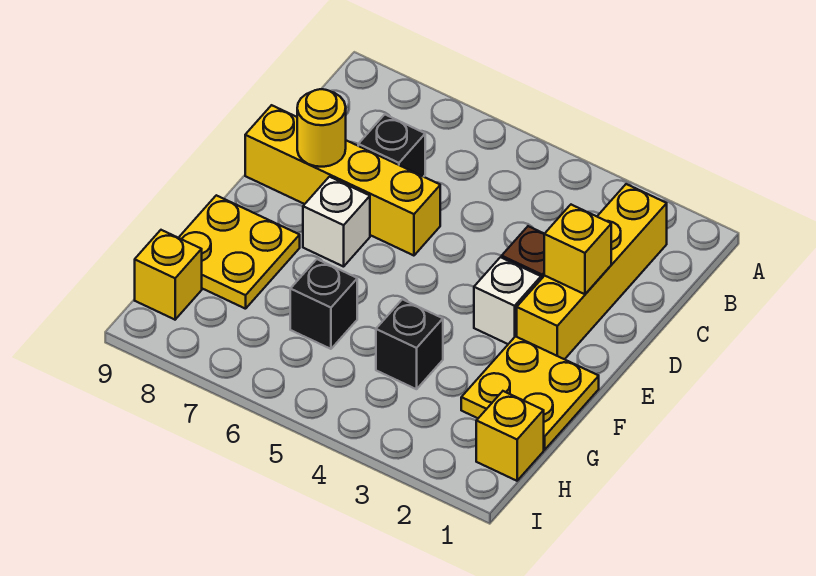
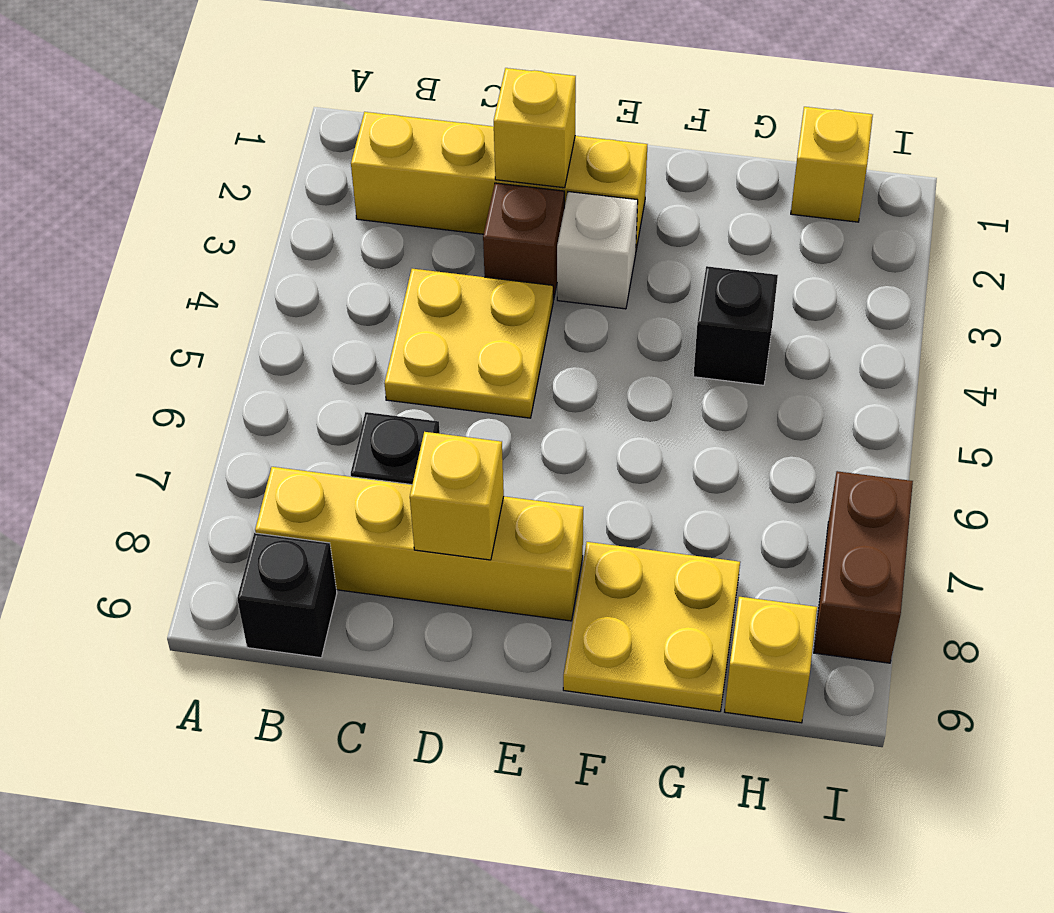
yellow brick D6:D9 level 1 -> yellow brick B8:E8 level 1
yellow round brick D8 level 2 -> yellow brick D8 level 2
white brick E7 level 1 -> none
yellow plate F1:G2 level 1 -> yellow plate C4:D5 level 1
black brick G6 level 1 -> black brick B9 level 1
none -> brown brick I7:I8 level 1

